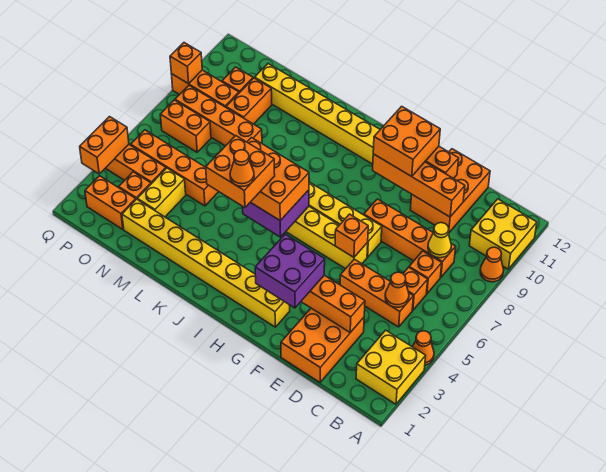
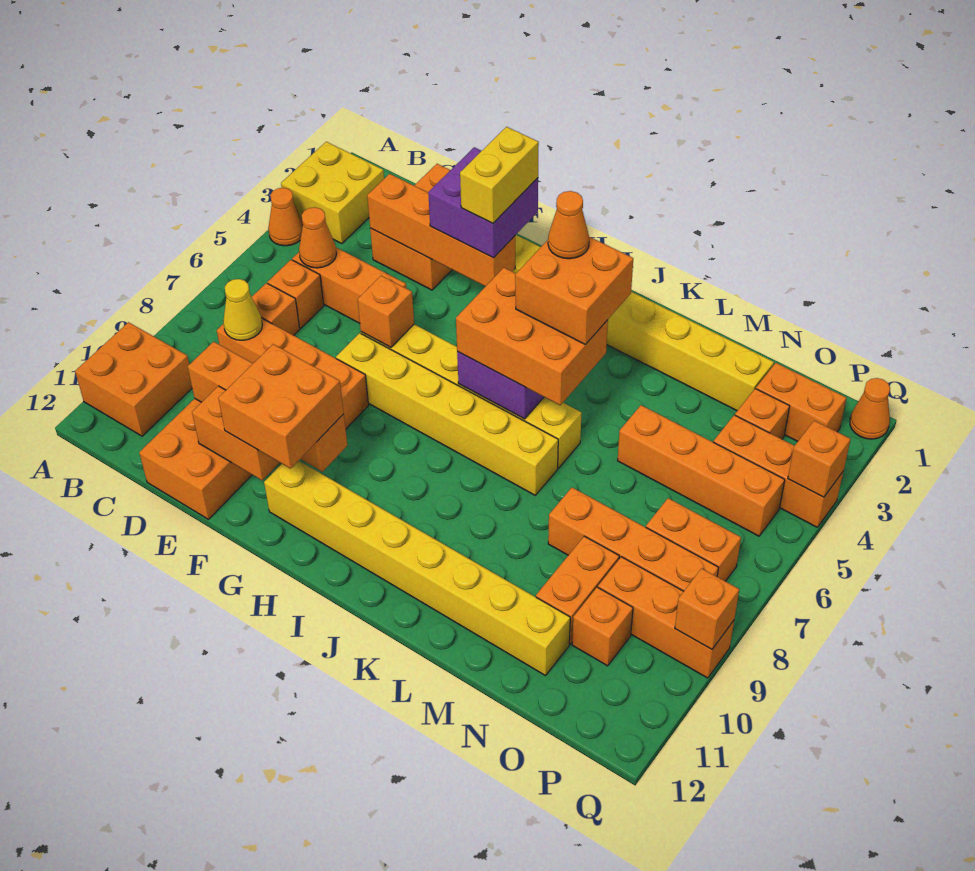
orange cone A9 level 1 -> orange cone Q1 level 1
yellow brick A10:B11 level 1 -> orange brick A10:B11 level 1
yellow brick N3:N4 level 1 -> yellow brick G2:G3 level 4
orange brick Q3:Q4 level 2 -> orange brick Q4 level 2

